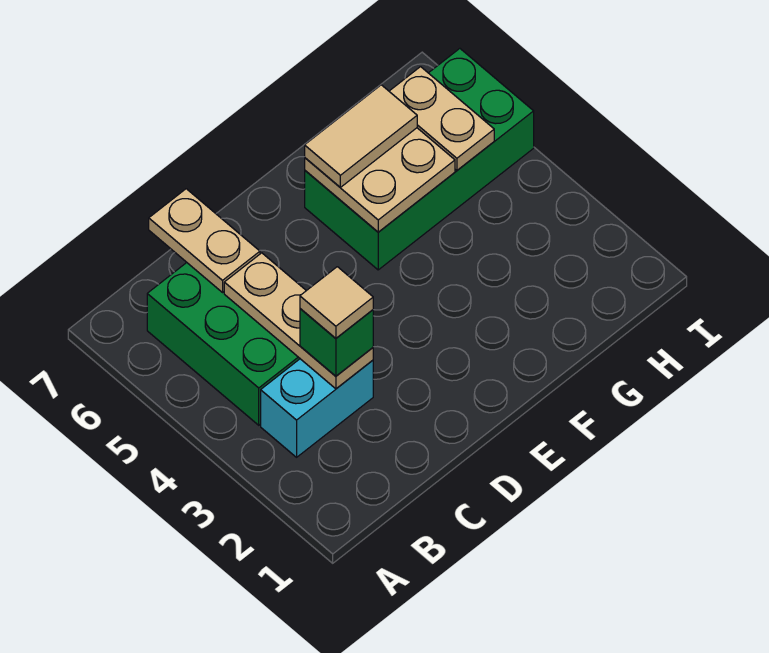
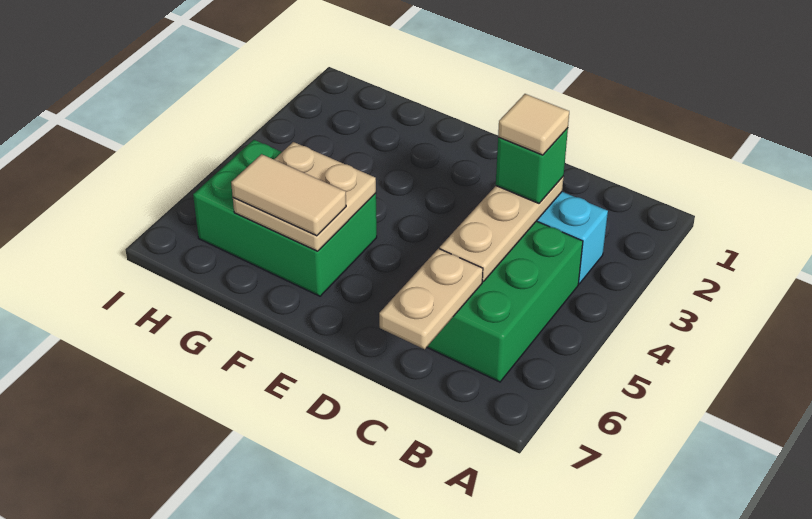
green brick F5:I6 level 1 -> green brick F5:H6 level 1
tan plate H5:H6 level 2 -> none

